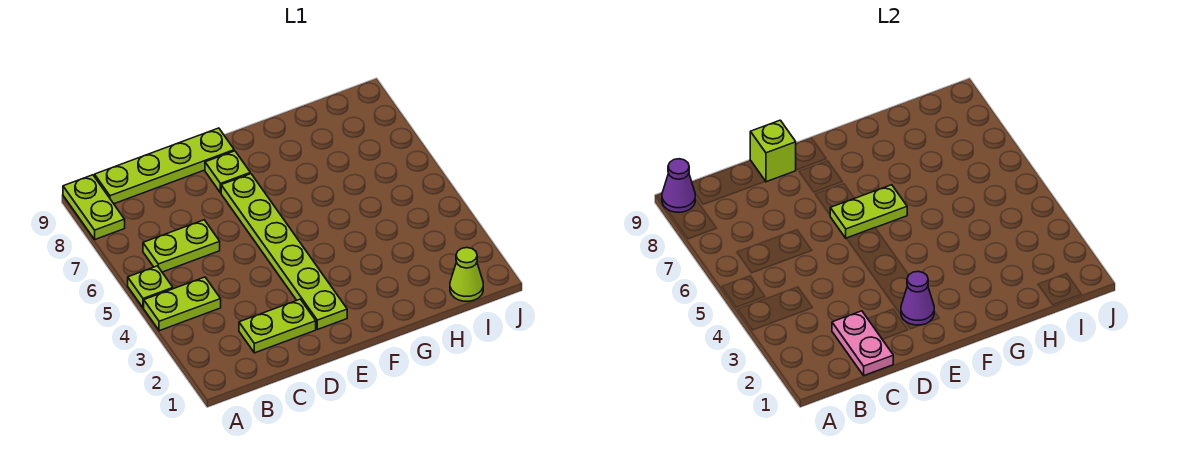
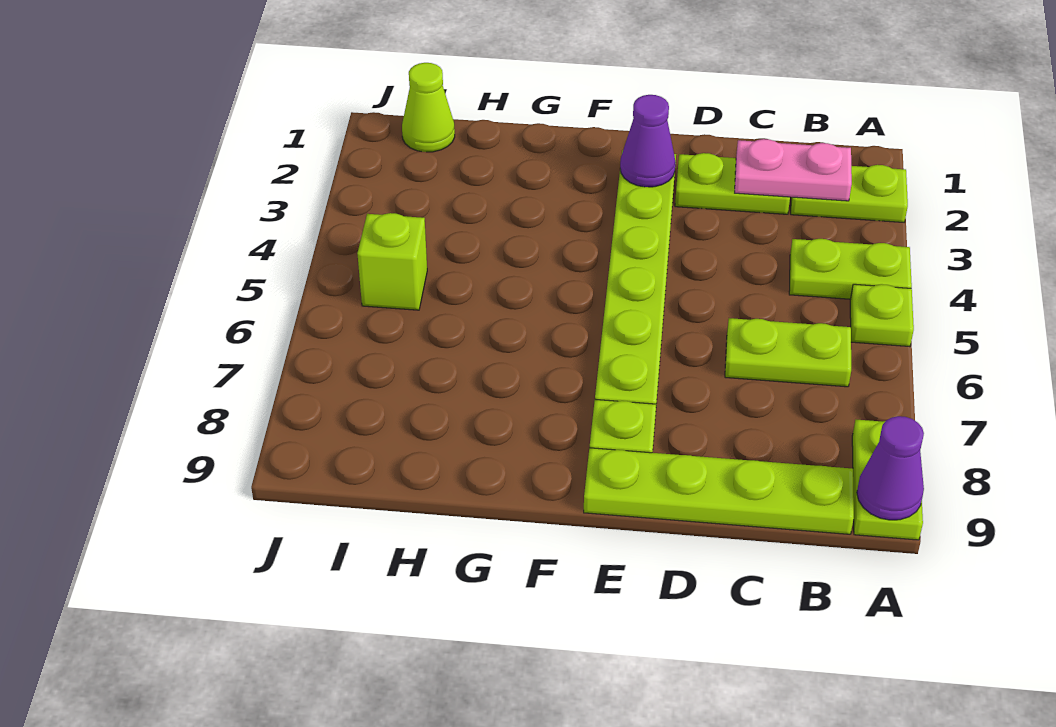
pink plate C1:C2 level 2 -> pink plate B2:C2 level 2
lime brick D9 level 2 -> lime brick I5 level 1
lime plate E6:F6 level 2 -> lime plate A2:B2 level 1

